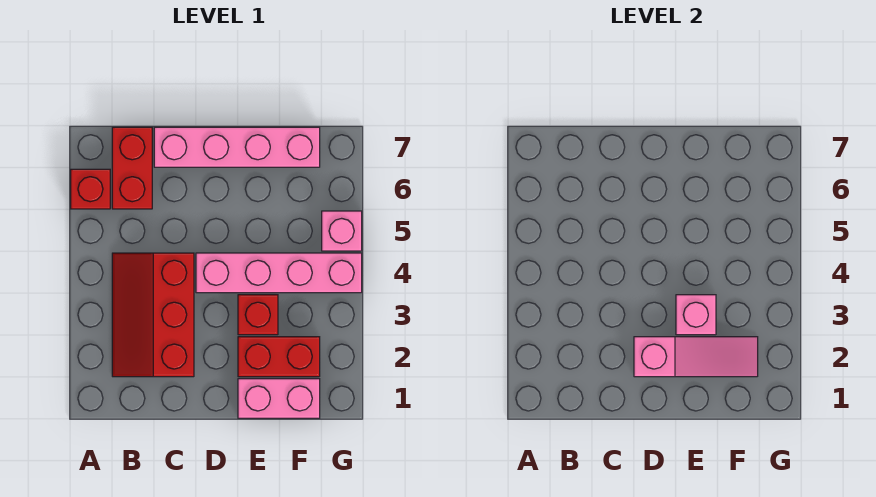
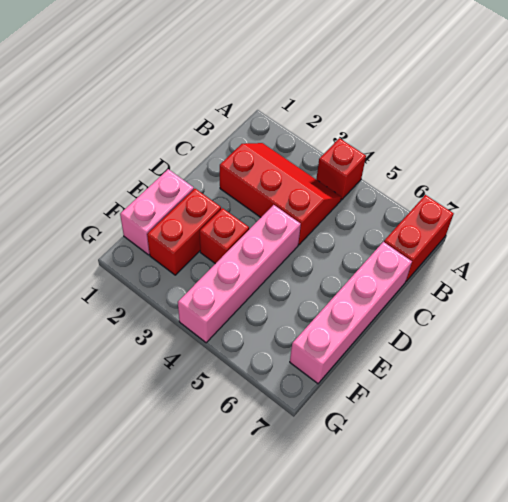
red brick A6 level 1 -> red brick A4 level 1
red brick B6:B7 level 1 -> red brick A7:B7 level 1
pink slope D2:F2 level 2 top D -> none
pink brick E3 level 2 -> none
pink brick G5 level 1 -> none

